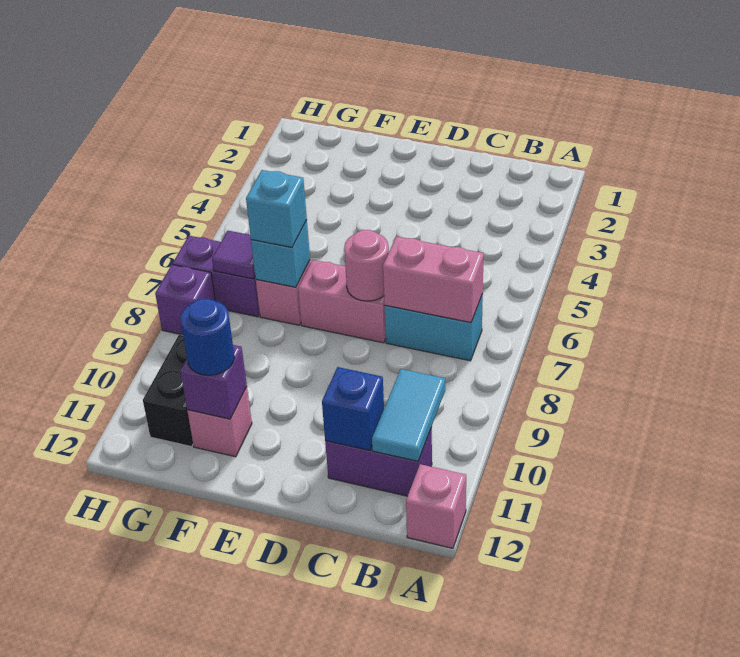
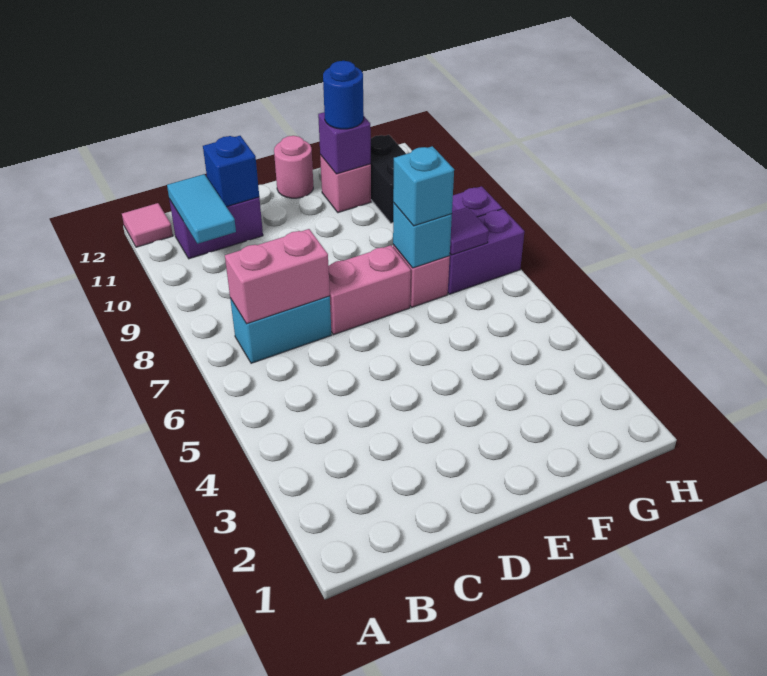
pink brick A12 level 1 -> pink tile A12 level 1
pink round brick D7 level 2 -> pink round brick E12 level 1

